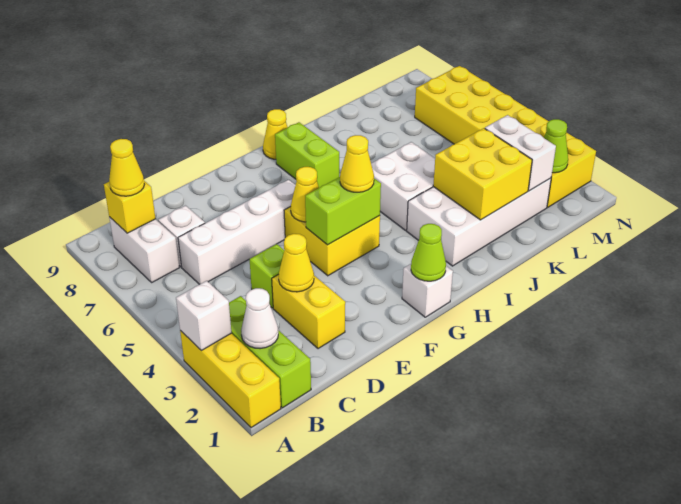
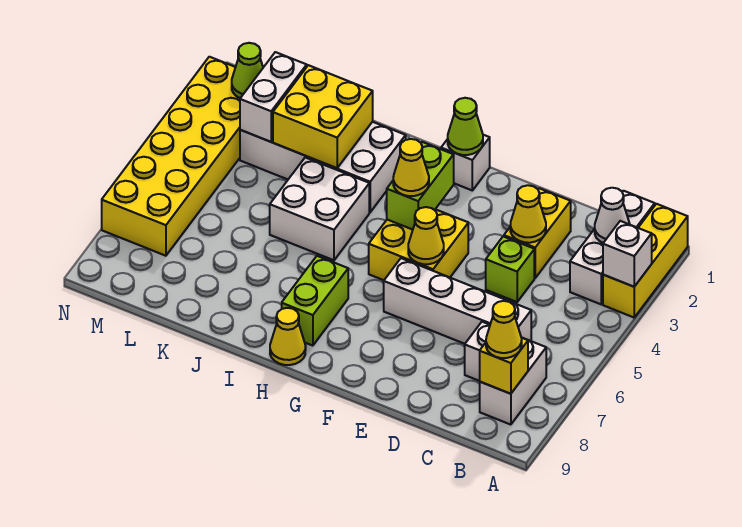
lime brick B1:B3 level 1 -> white brick B1:B3 level 1
lime brick F4:G4 level 2 -> lime brick G3:G4 level 2

